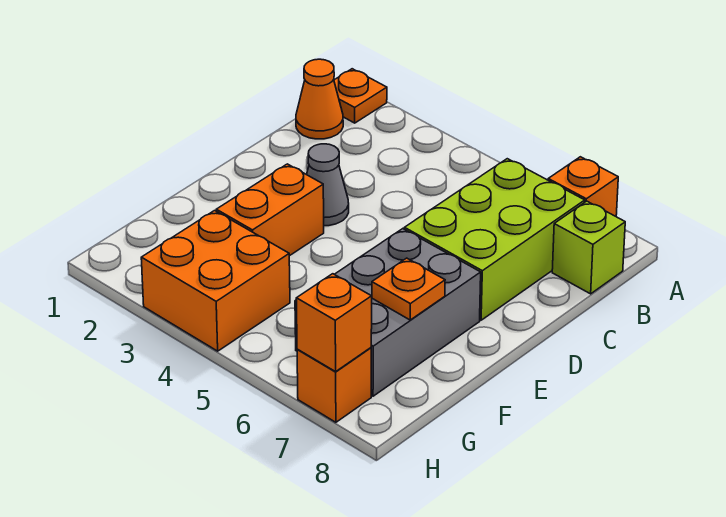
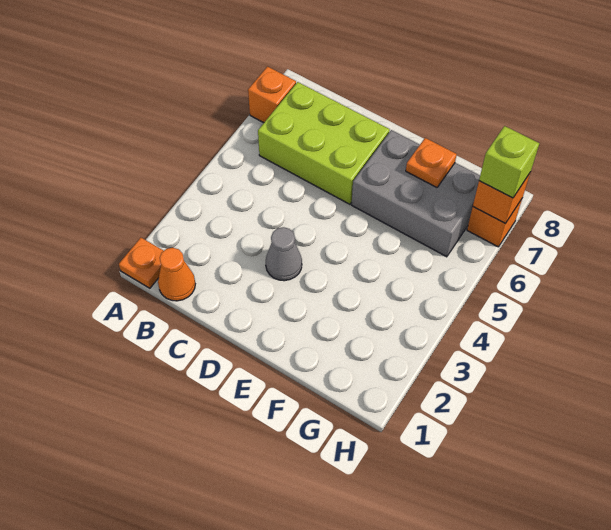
lime brick B8 level 1 -> lime brick H7 level 3
orange brick E3:F3 level 1 -> none
orange brick G3:H4 level 1 -> none

